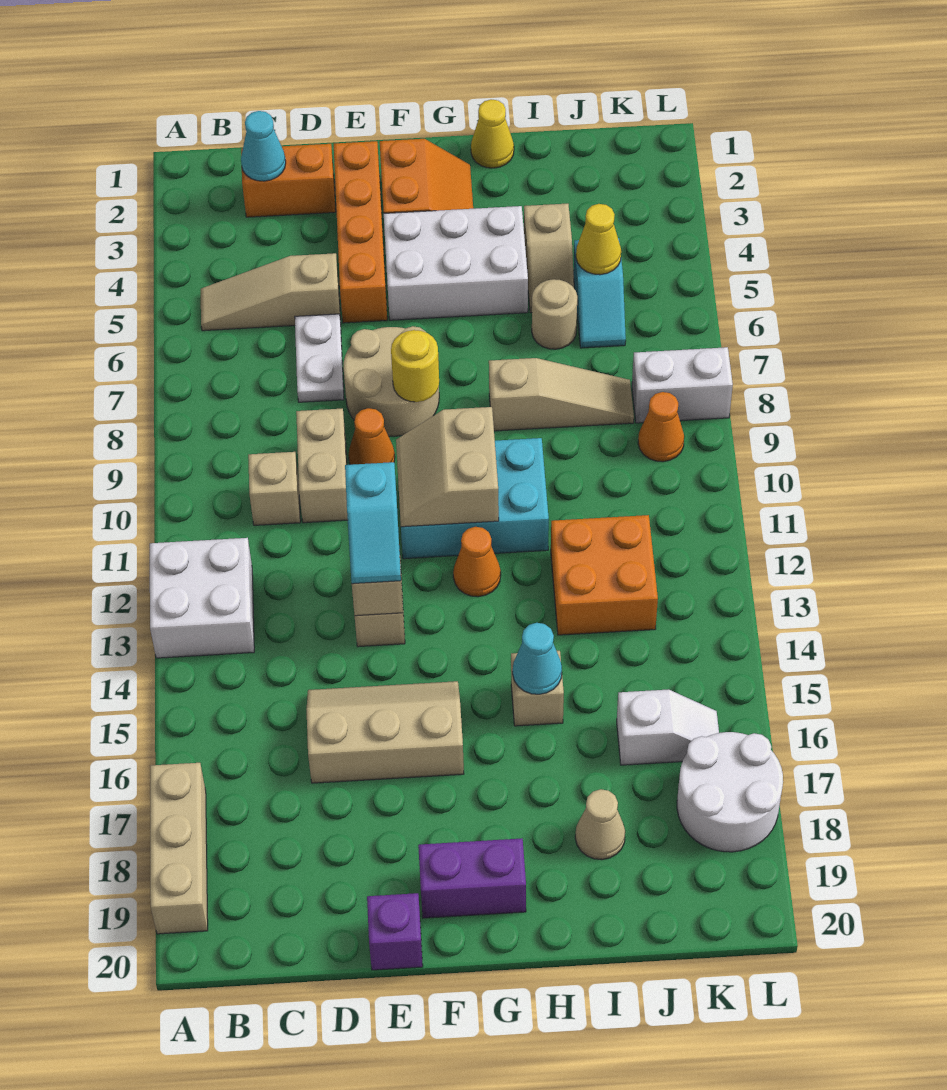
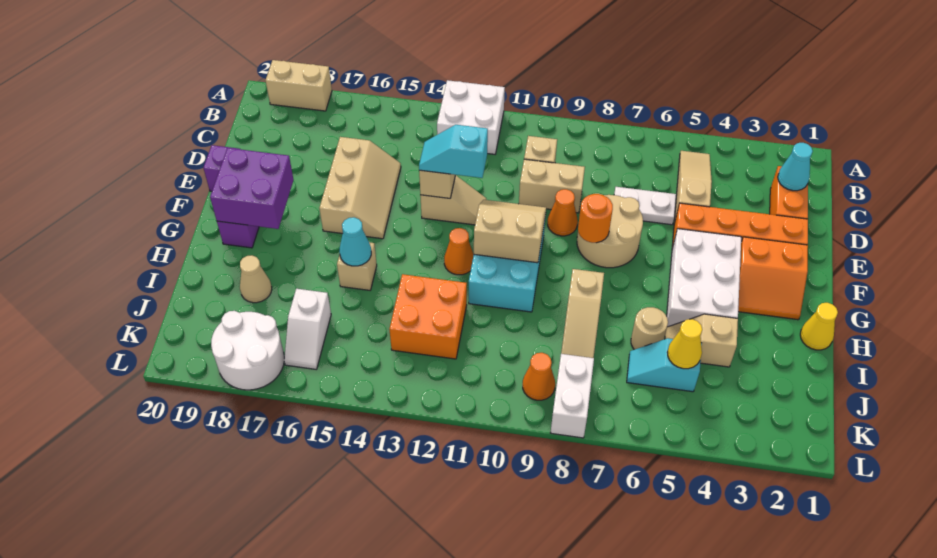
tan brick A17:A19 level 1 -> tan brick A18:A19 level 1
yellow round brick F8 level 2 -> orange round brick F8 level 2
none -> purple brick F18:G19 level 2

